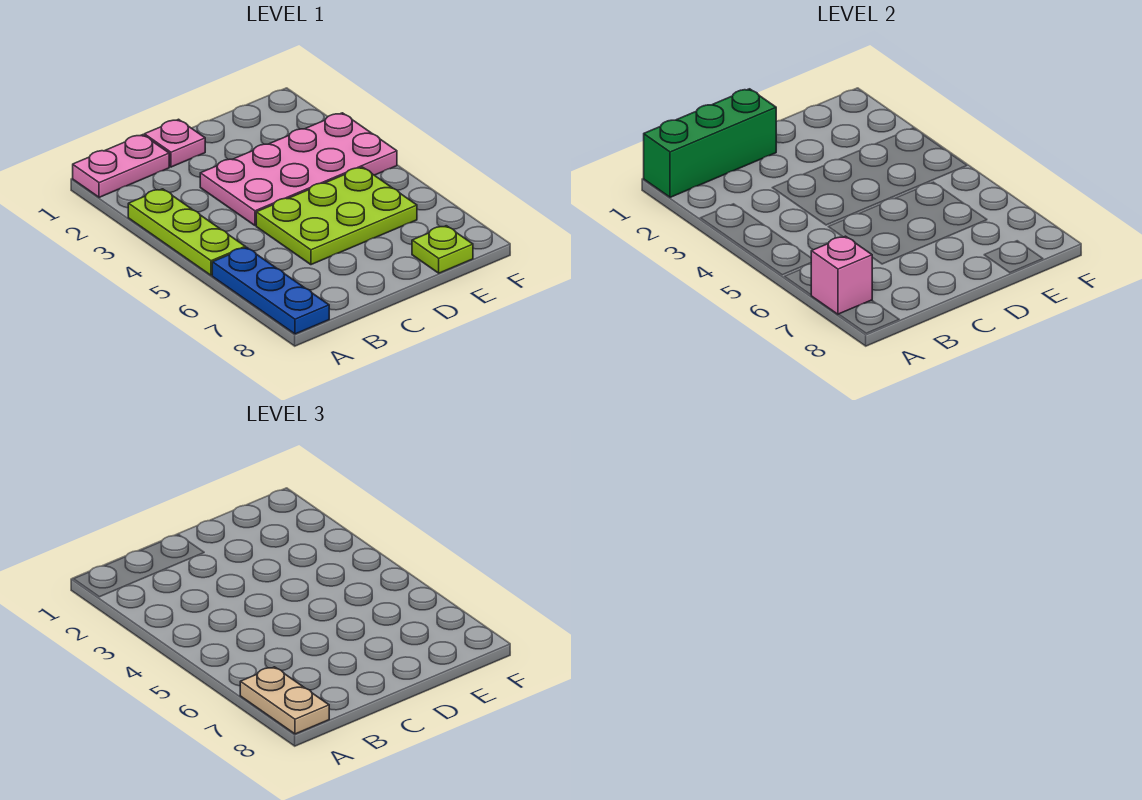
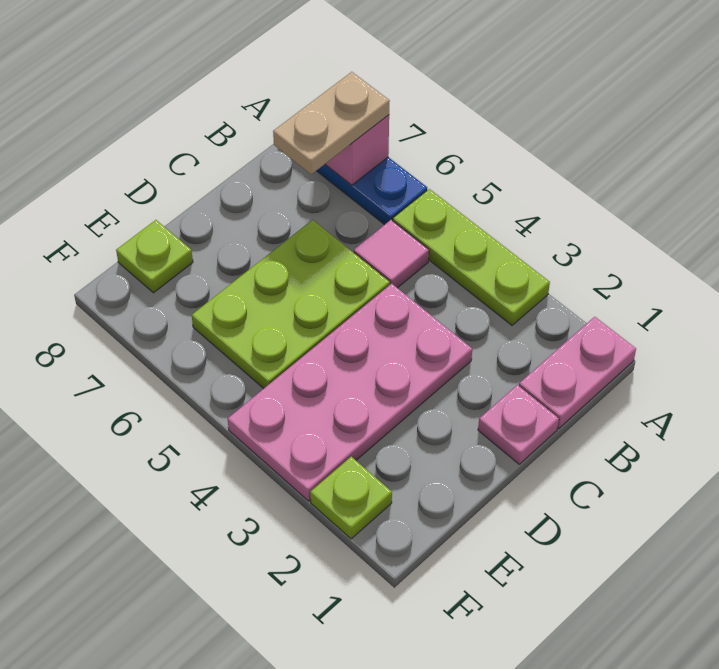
green brick A1:C1 level 2 -> none
tan plate A7:A8 level 3 -> tan plate A7:B7 level 3
none -> pink tile B5 level 1
none -> lime plate F2 level 1

